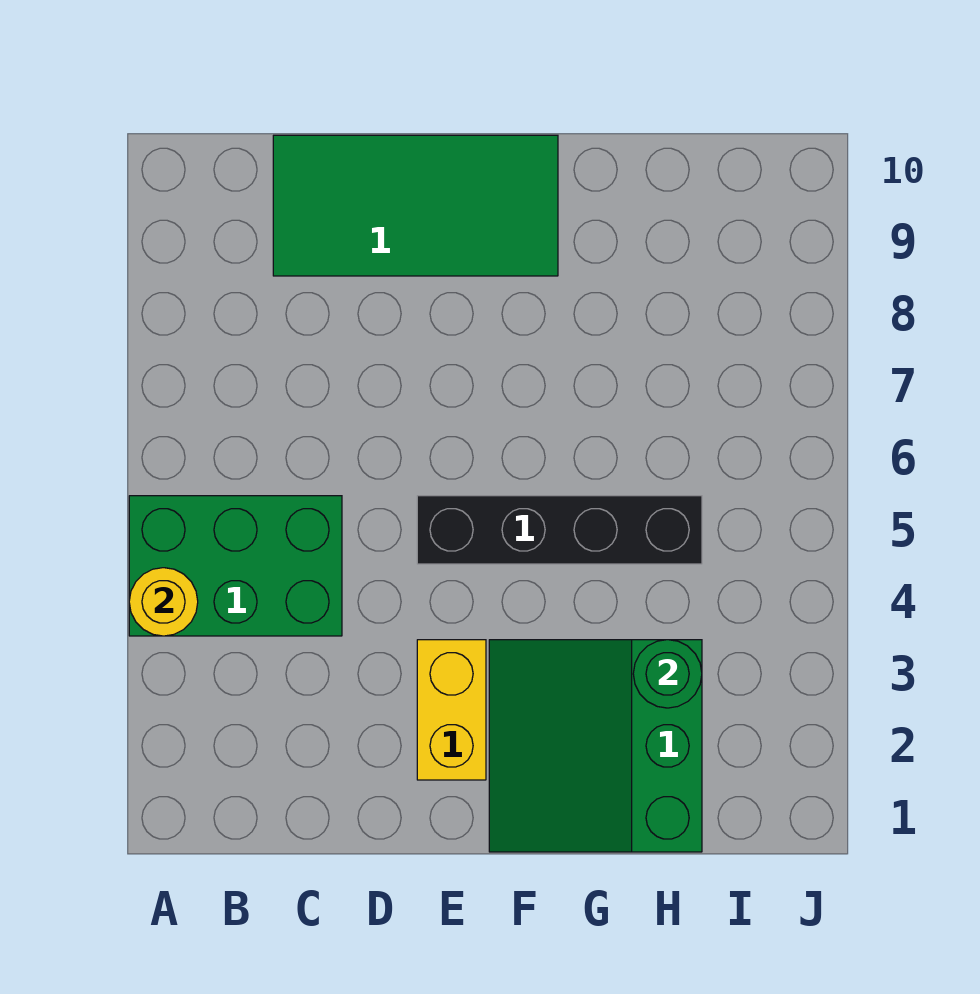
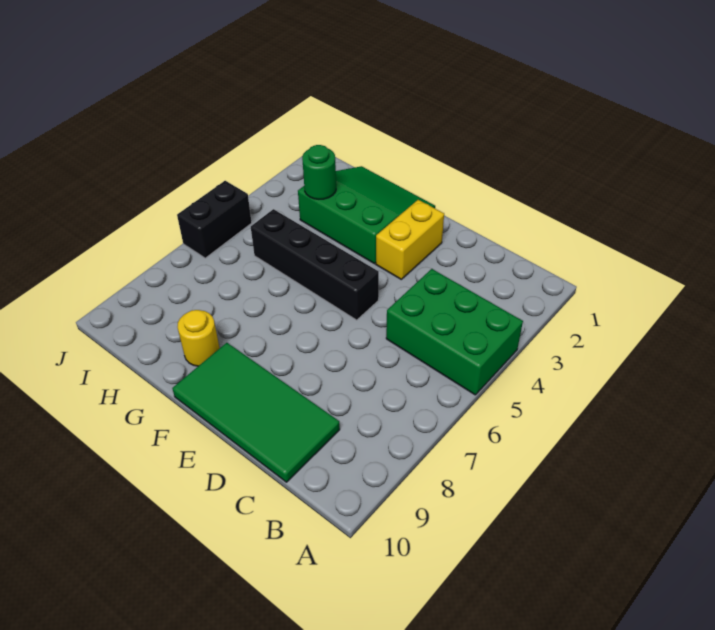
yellow round brick A4 level 2 -> yellow round brick G9 level 1
green slope F1:H3 level 1 top H -> green slope F1:H3 level 1 top 3
none -> black brick J5:J6 level 1

